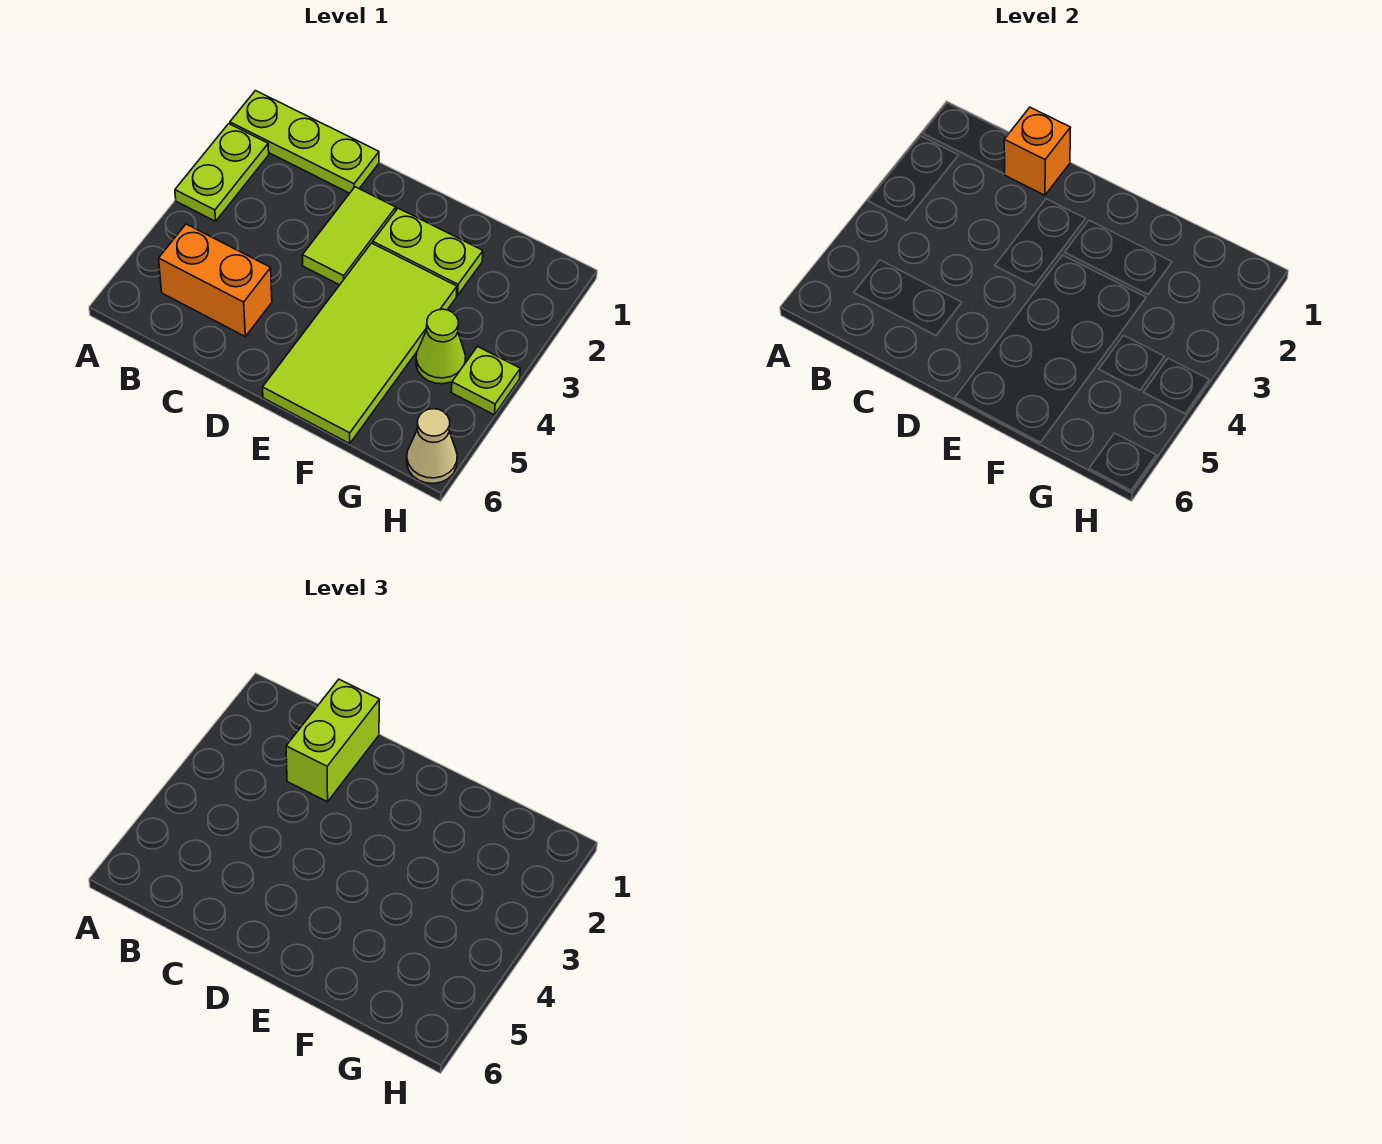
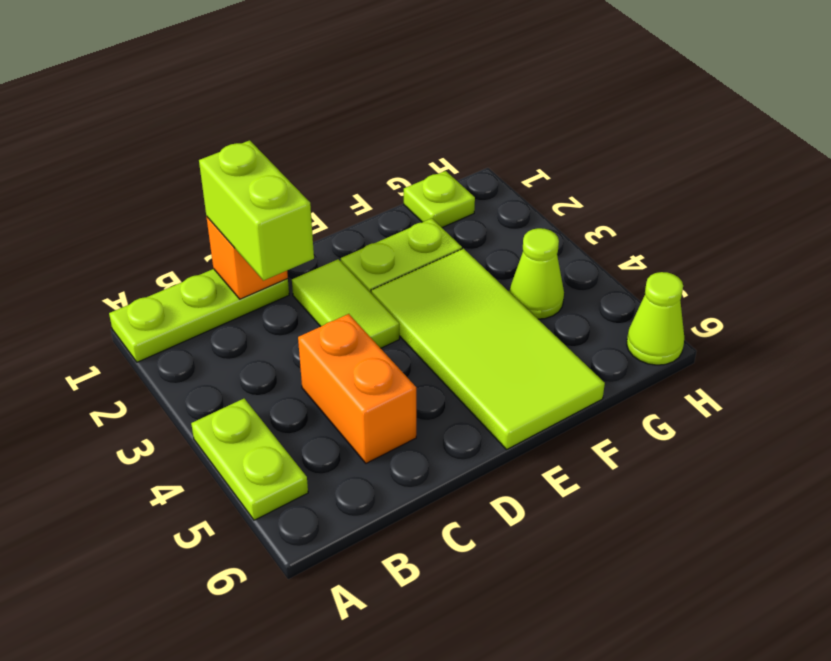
lime plate A2:A3 level 1 -> lime plate A4:A5 level 1
orange brick B5:C5 level 1 -> orange brick C4:C5 level 1
lime plate H4 level 1 -> lime plate G1 level 1
tan cone H6 level 1 -> lime cone H6 level 1

